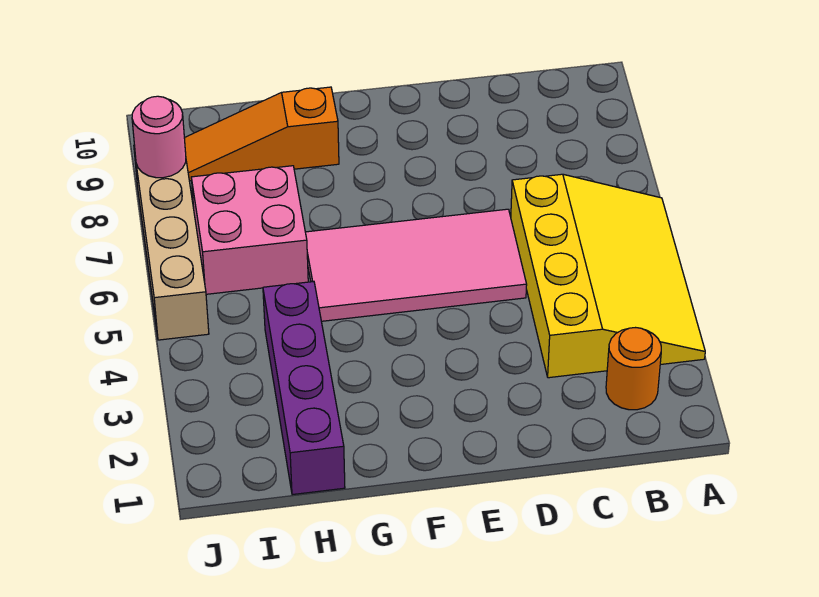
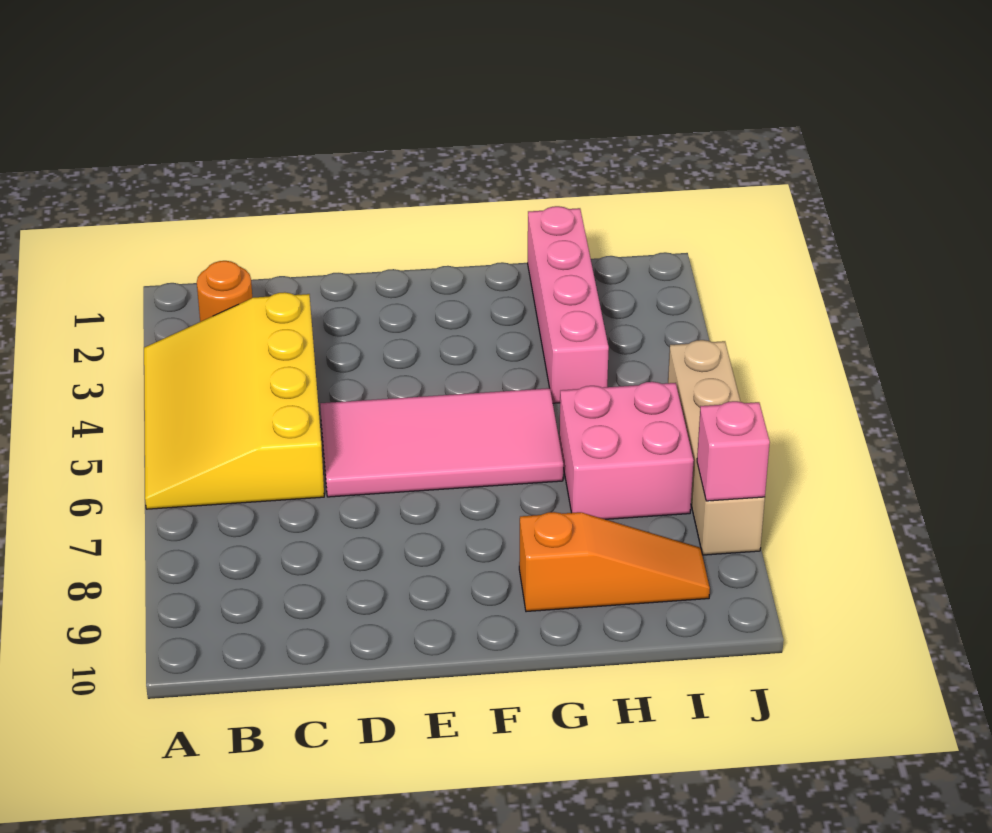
purple brick H1:H4 level 1 -> pink brick H1:H4 level 1
pink round brick J8 level 2 -> pink brick J8 level 2

